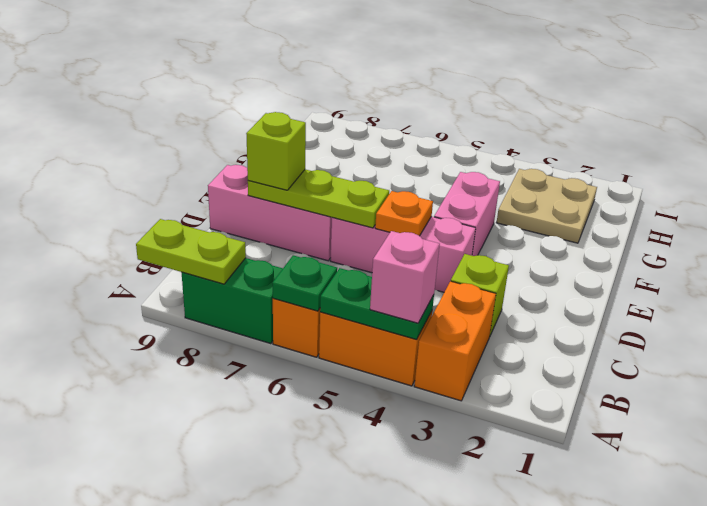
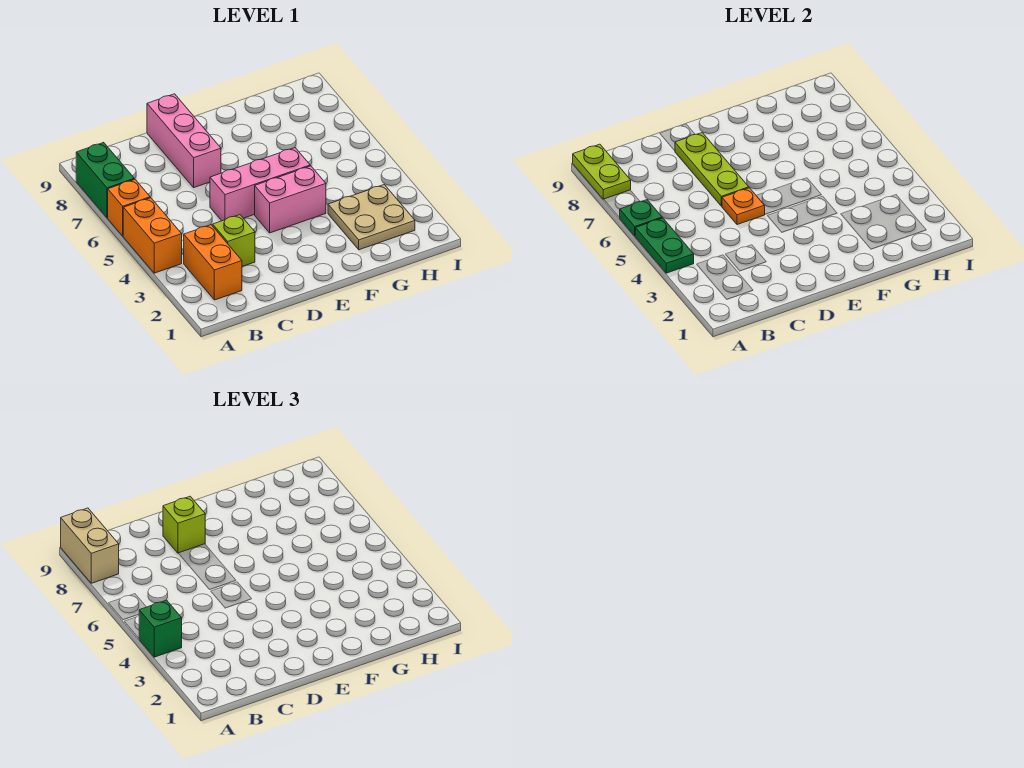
orange brick A3:B3 level 1 -> orange brick B2:B3 level 1
pink brick A4 level 3 -> green brick A4 level 3
none -> tan brick A8:A9 level 3
pink brick D4:D6 level 1 -> pink brick D5:F5 level 1

